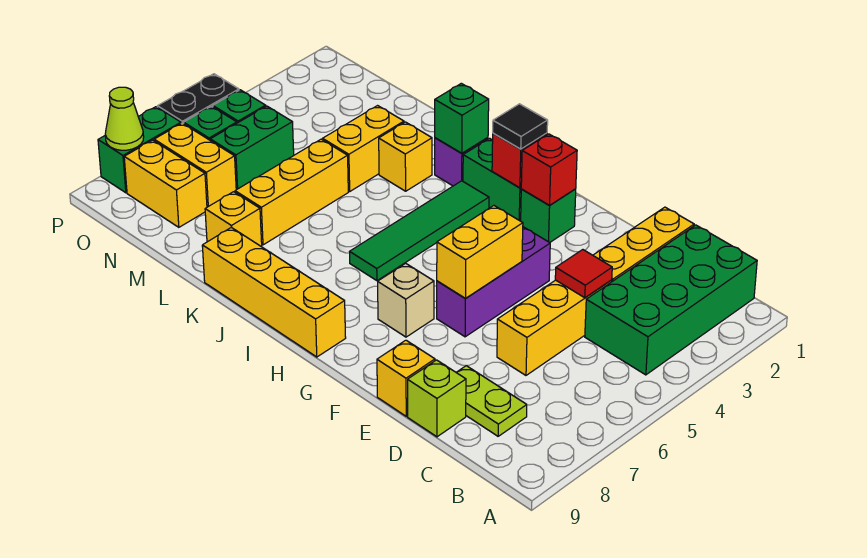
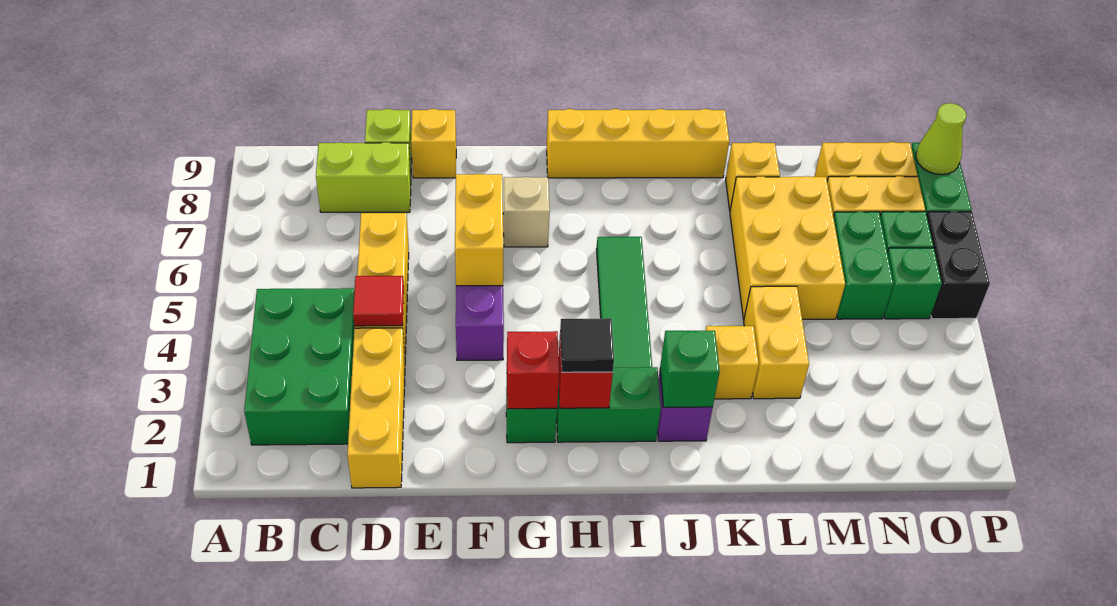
green brick B1:C4 level 1 -> green brick B2:C4 level 1
lime plate C8:D8 level 1 -> lime brick C8:D8 level 1
yellow brick L5:L7 level 1 -> yellow brick L5:M7 level 1

